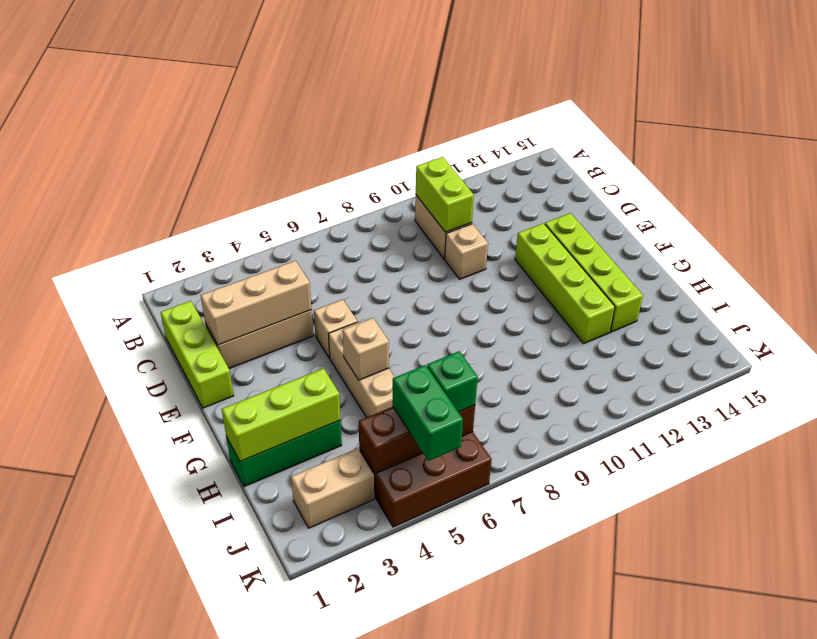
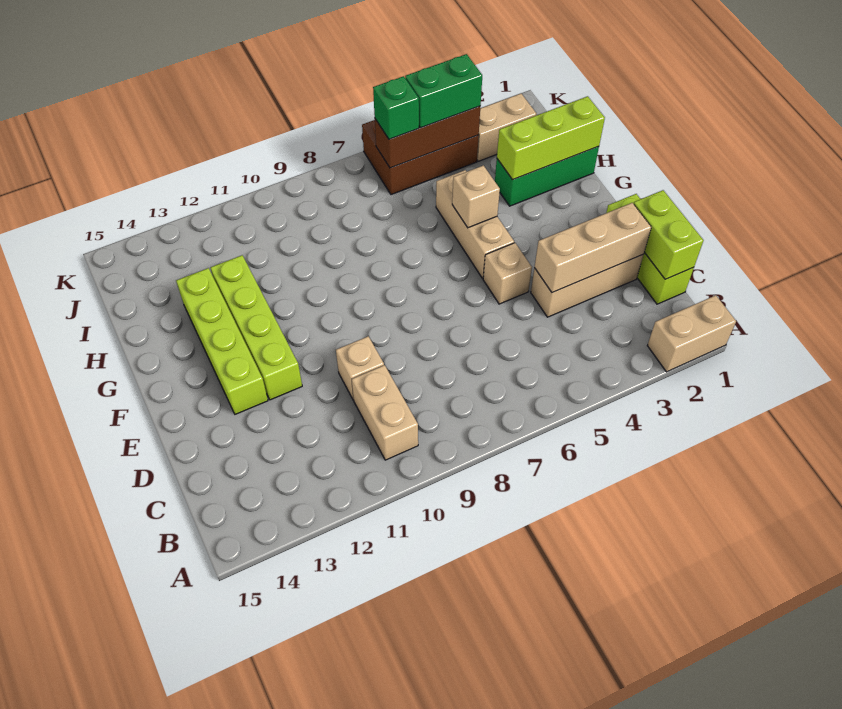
none -> tan brick A1:A2 level 1
lime brick B10:C10 level 2 -> lime brick C1:D1 level 2
green brick J5:K5 level 3 -> green brick J4:J5 level 3

